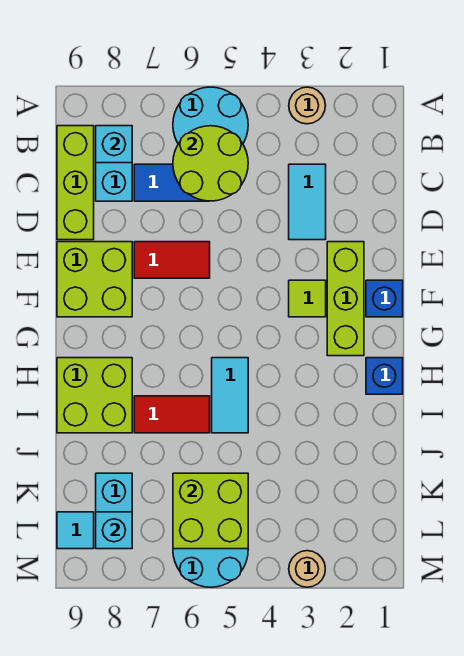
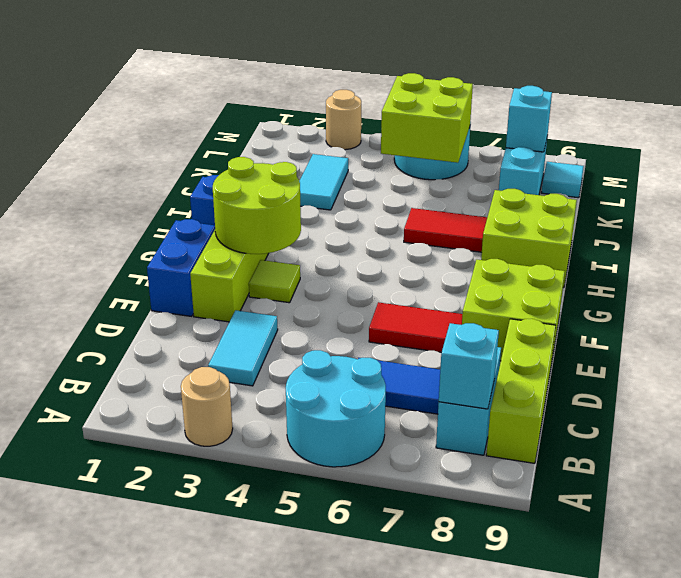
lime round brick B5:C6 level 2 -> lime round brick F2:G3 level 2
blue brick F1 level 1 -> blue brick E1:F1 level 1
cyan tile H5:I5 level 1 -> cyan tile J3:K3 level 1

